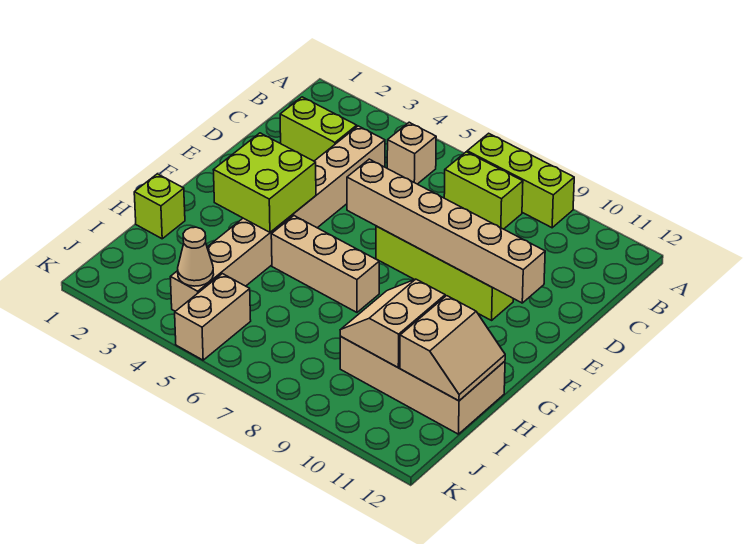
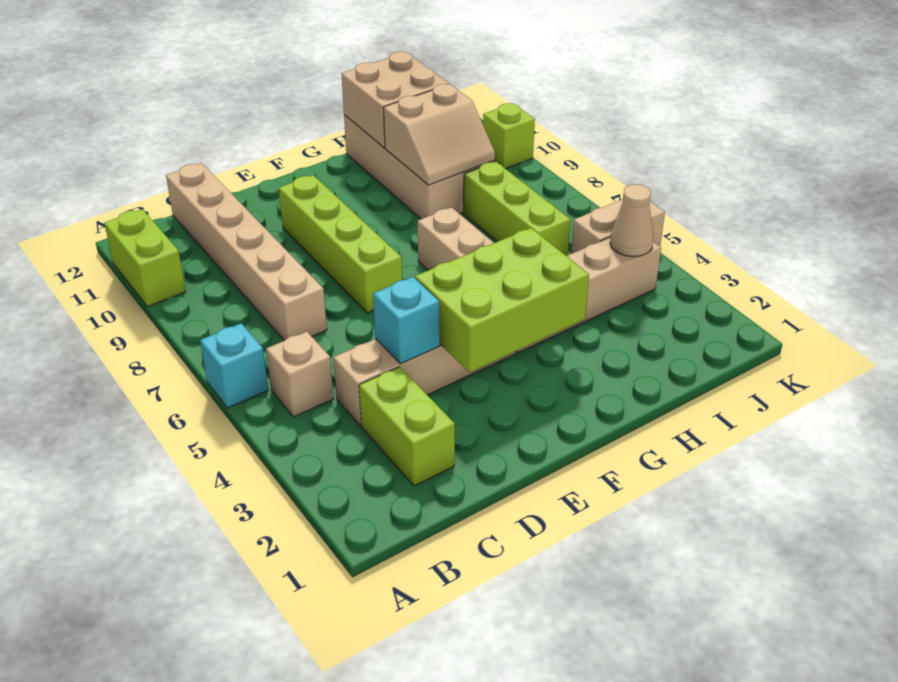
none -> cyan brick A6 level 1
lime brick A7:A9 level 1 -> lime brick I6:I8 level 1
lime brick B7:B8 level 1 -> lime brick A10:A11 level 1
none -> cyan brick D4 level 2
tan brick E6:E11 level 2 -> tan brick C7:C12 level 1
lime brick F3:G4 level 2 -> lime brick E3:G4 level 2
lime brick H1 level 1 -> lime brick K10 level 1
tan slope H11:I12 level 2 top 11 -> tan brick H11:I12 level 2

